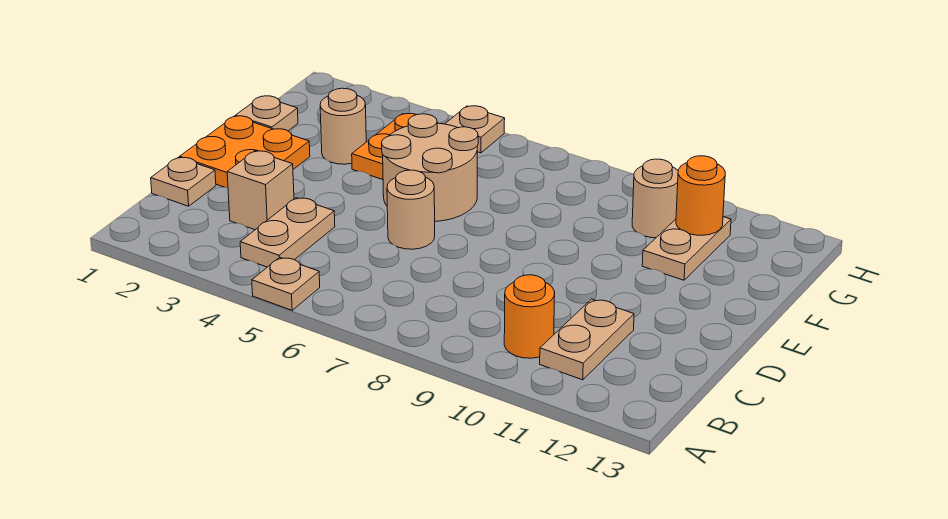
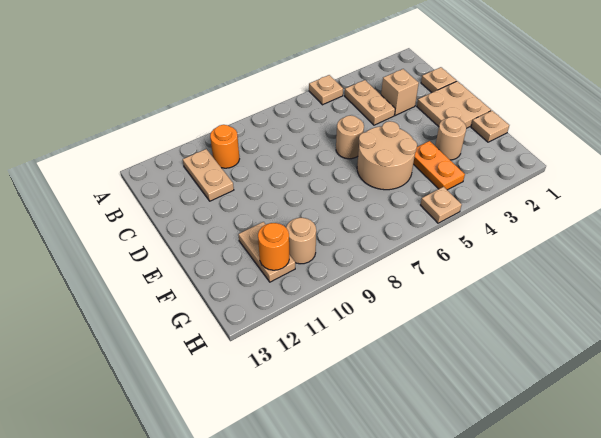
orange plate D1:E2 level 1 -> tan plate D1:E2 level 1

